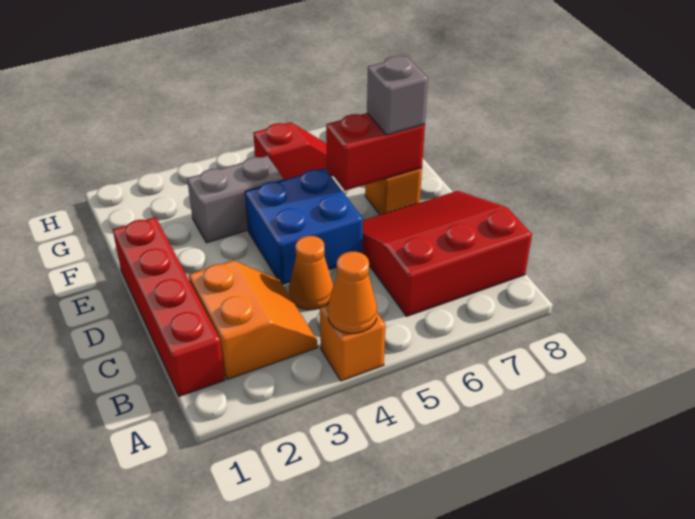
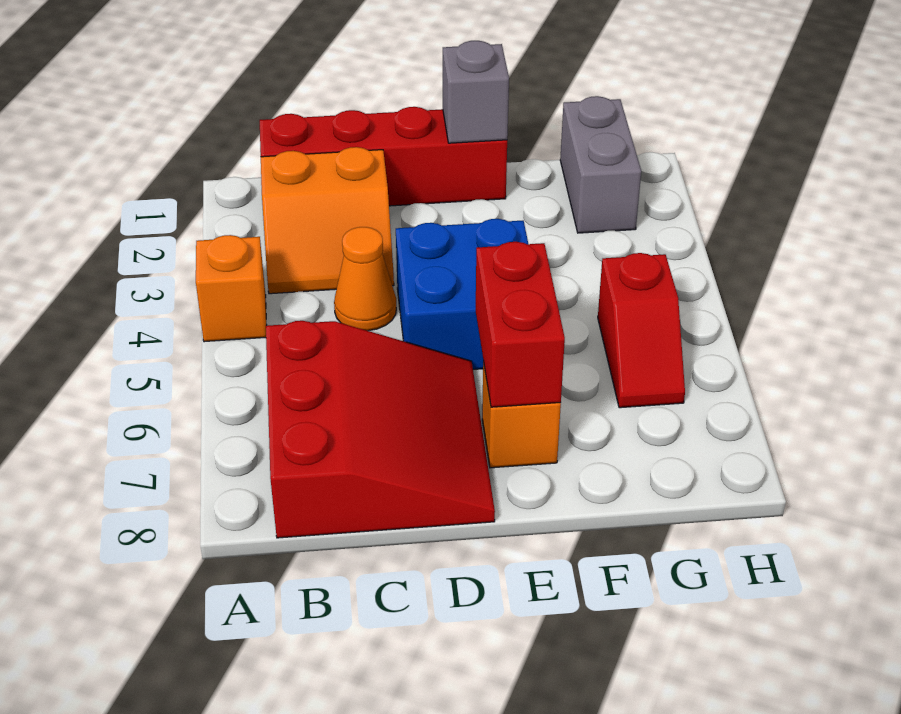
orange cone A4 level 2 -> none
grey brick E7 level 3 -> grey brick E1 level 2
grey brick F3:F4 level 1 -> grey brick G1:G2 level 1

